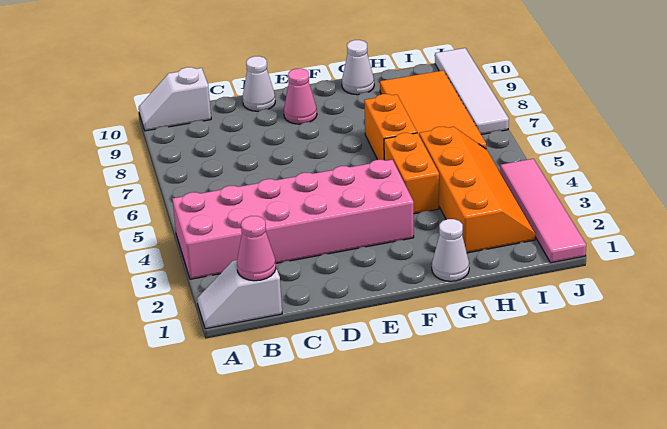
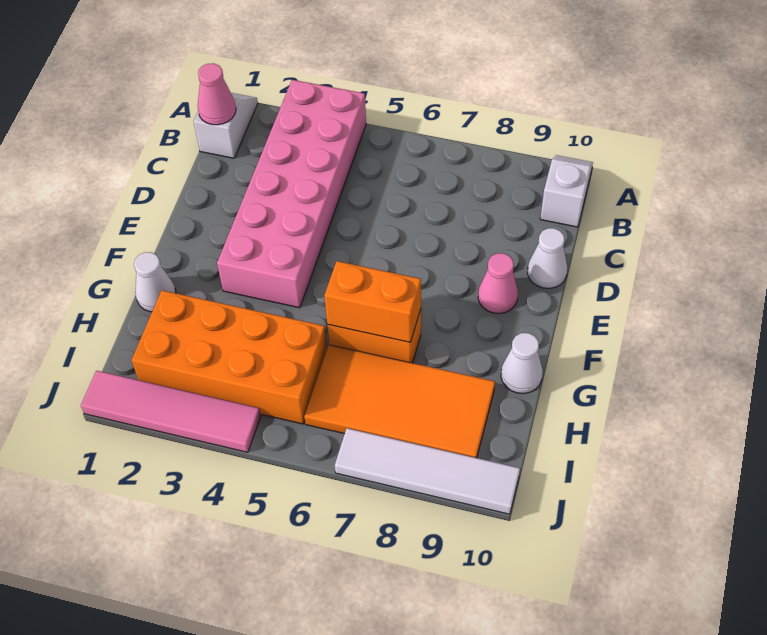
orange brick G4:G5 level 1 -> orange brick G6:G7 level 2
orange slope H2:I5 level 1 top H -> orange brick H2:I5 level 1

